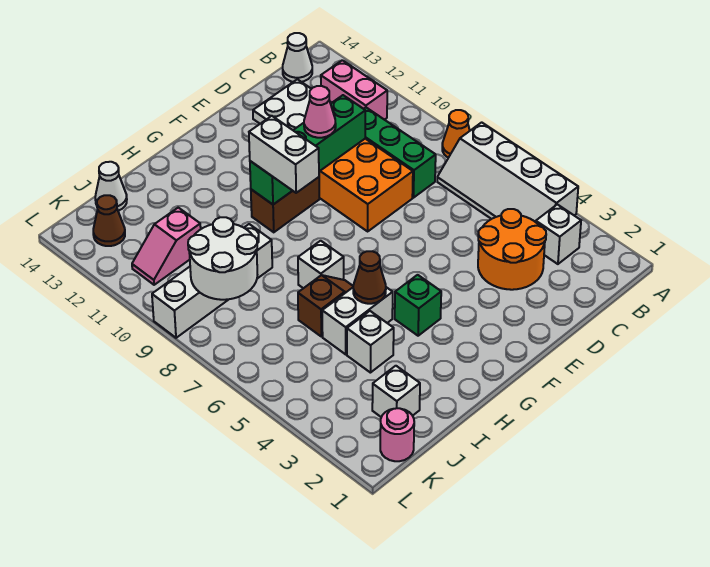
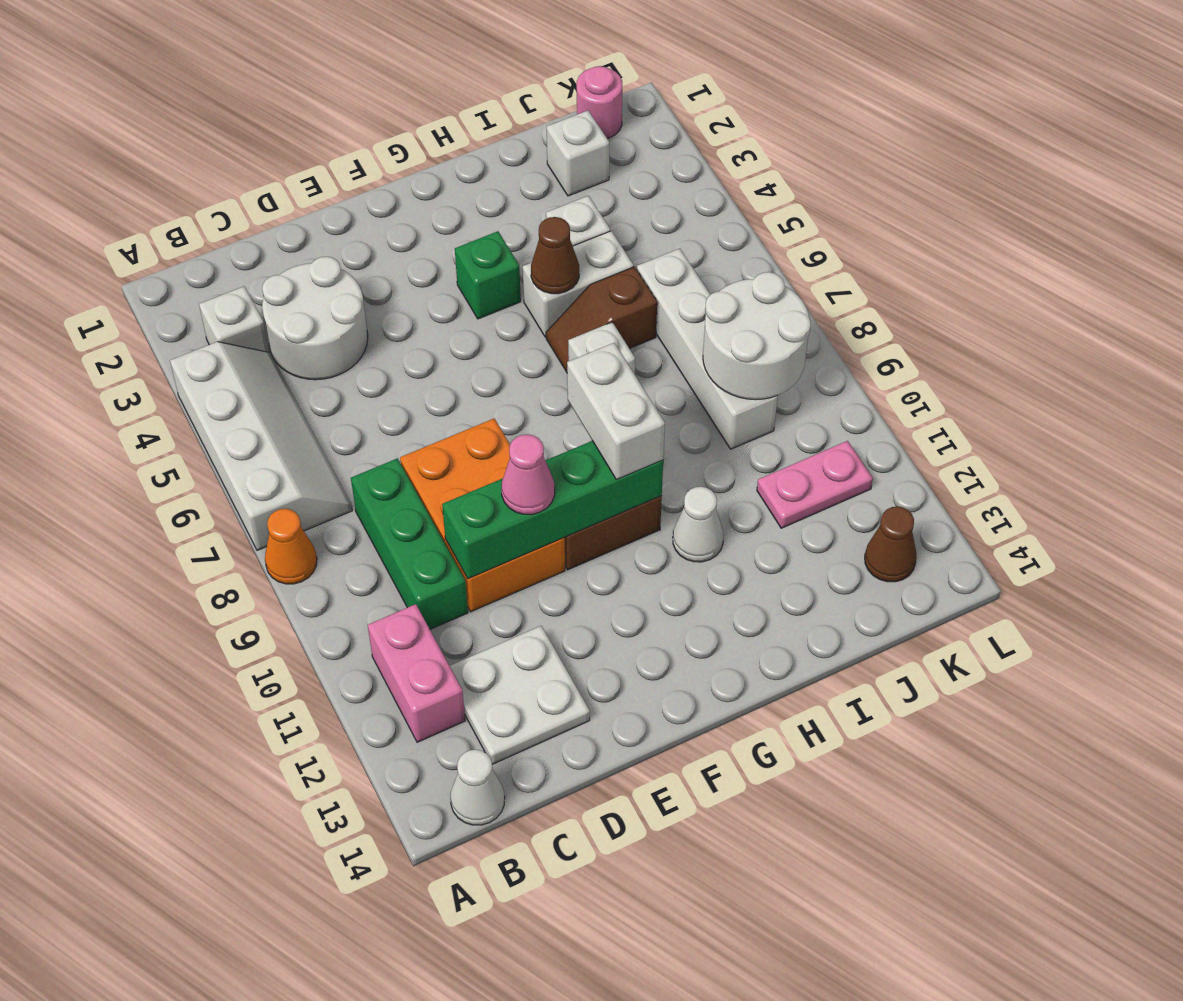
orange round brick C3:D4 level 1 -> white round brick C3:D4 level 1
white brick I9:L9 level 1 -> white brick J6:J9 level 1
pink slope J11:K11 level 1 top J -> pink plate J11:K11 level 1
white cone J14 level 1 -> white cone H11 level 1

